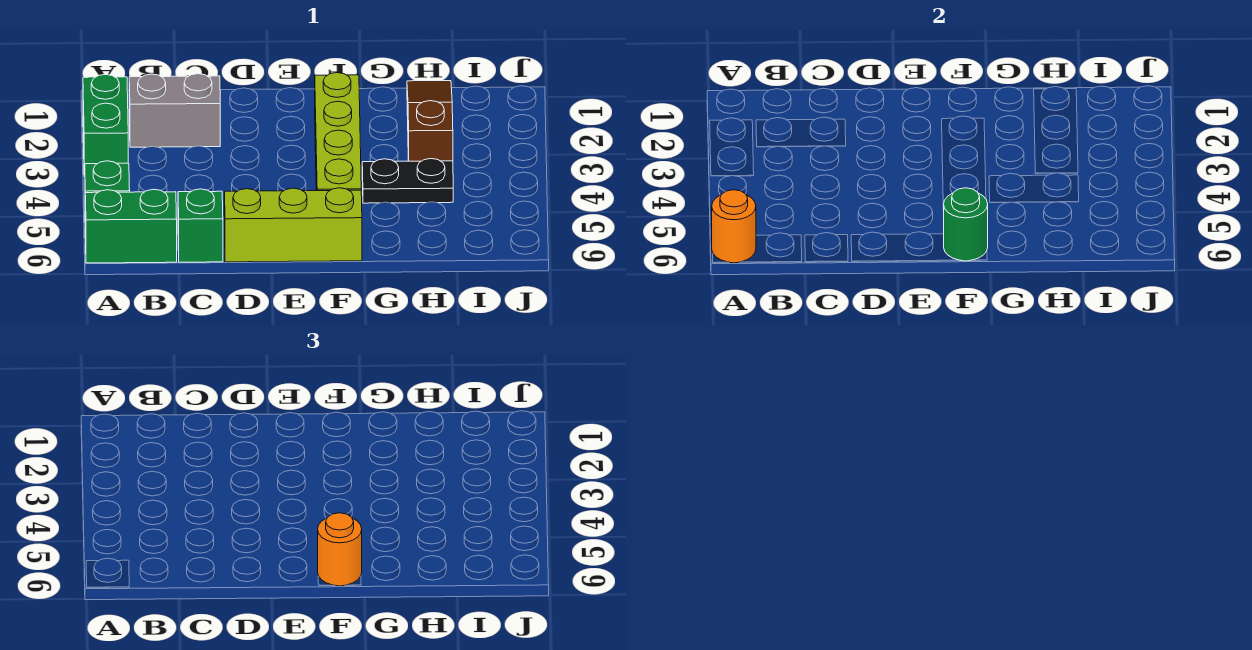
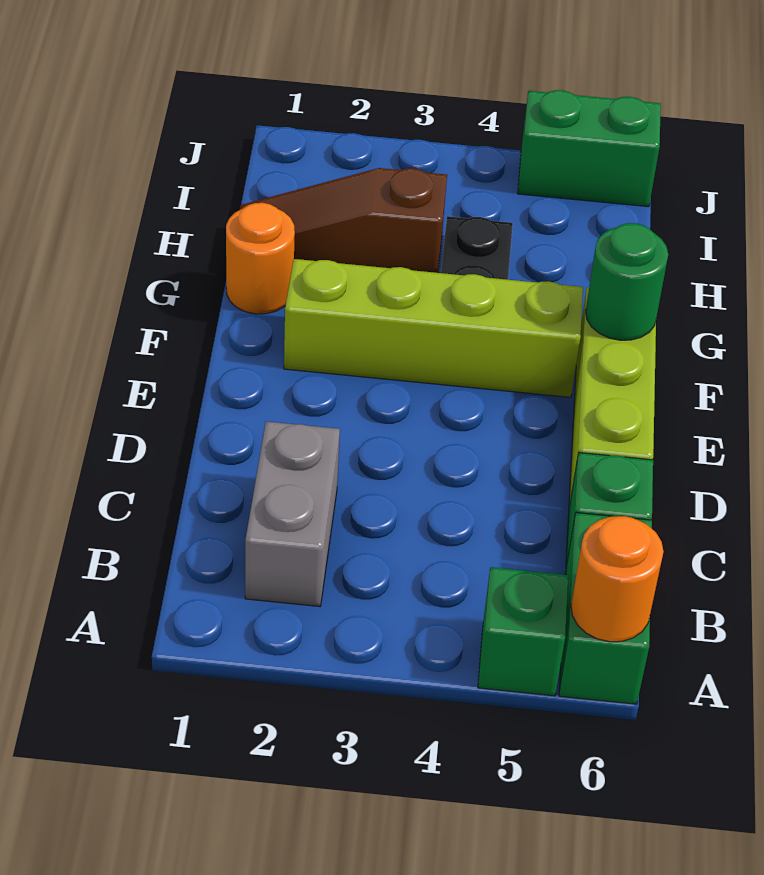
green brick A2:A3 level 1 -> green brick J5:J6 level 1
orange round brick F6 level 3 -> orange round brick G1 level 1

